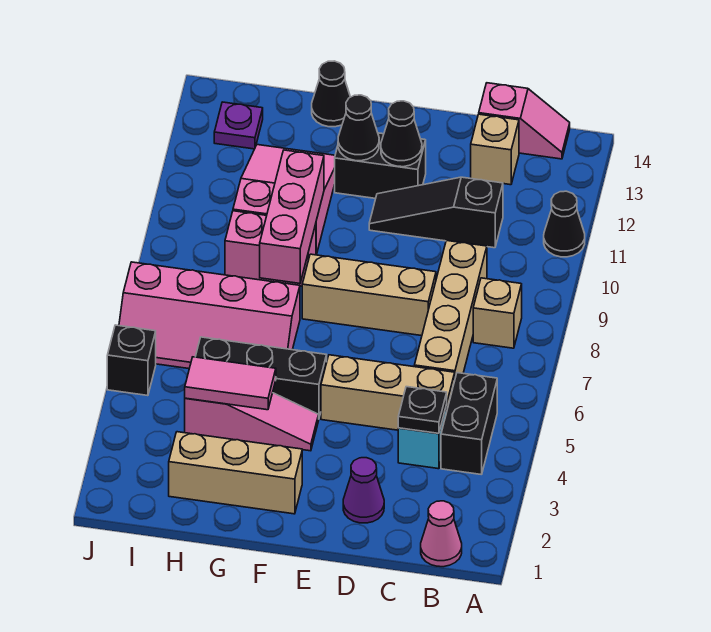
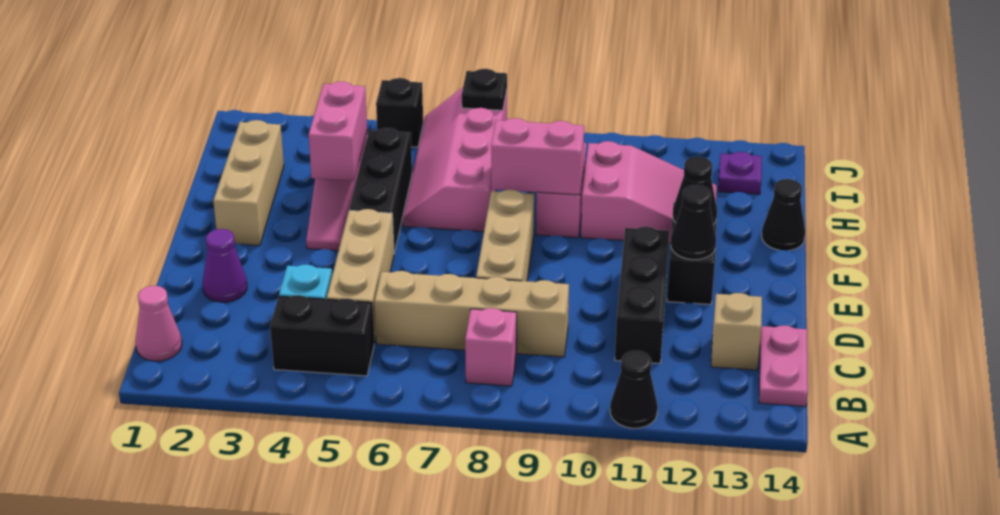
tan brick B8 level 1 -> pink brick B8 level 1
pink slope B14:C14 level 1 top C -> pink plate B14:C14 level 1
black plate C4 level 2 -> black plate J7 level 2
black slope C11:E11 level 1 top C -> black brick C11:E11 level 1
pink tile G4:H4 level 2 -> pink brick G4:H4 level 2
pink brick G8:G10 level 2 -> pink brick G8:G9 level 2

